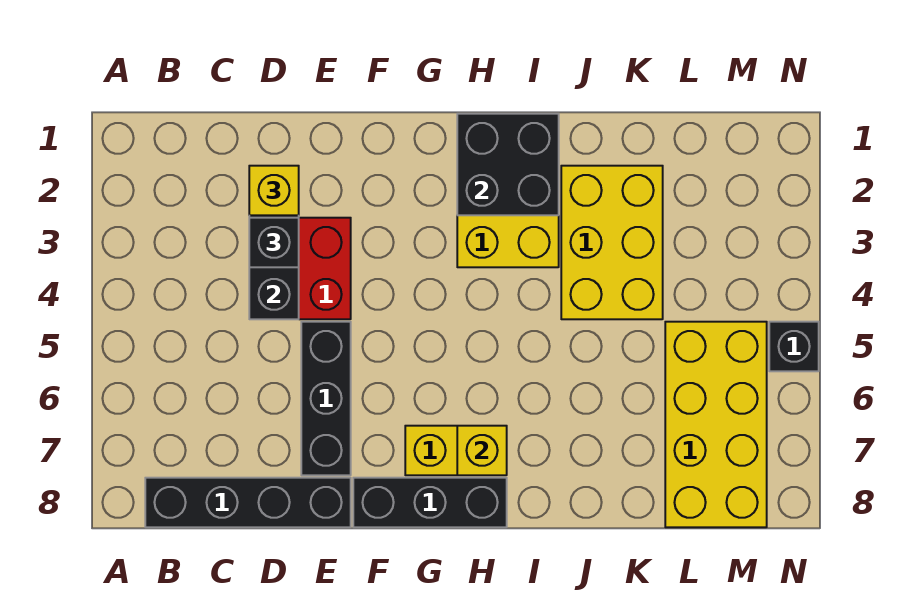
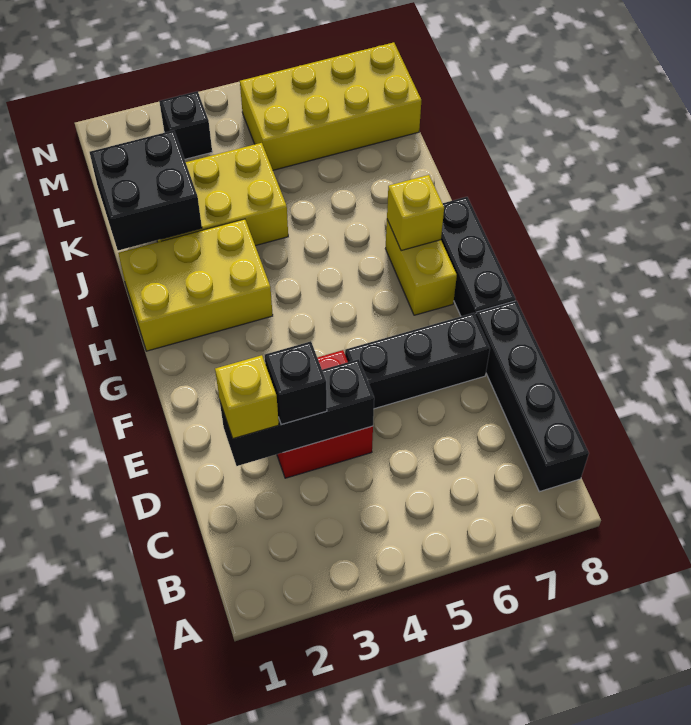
black brick H1:I2 level 2 -> black brick J1:K2 level 2
black brick N5 level 1 -> black brick M3 level 1

